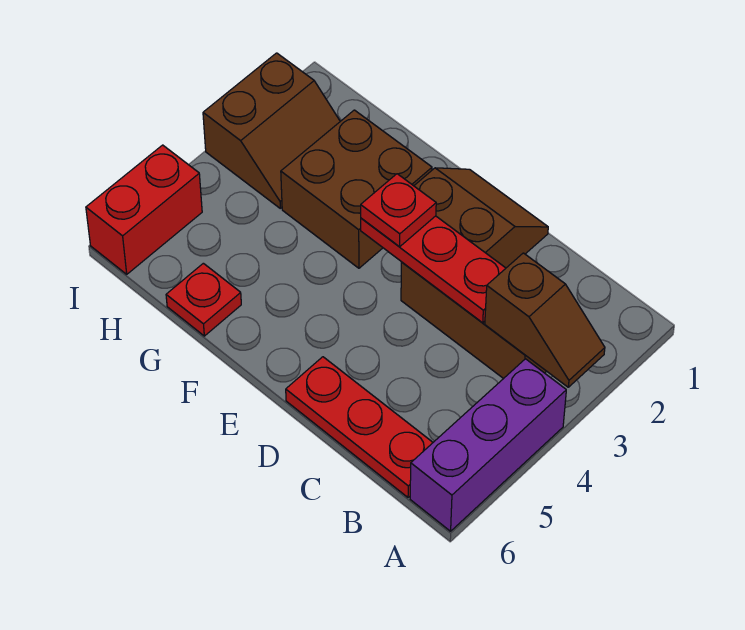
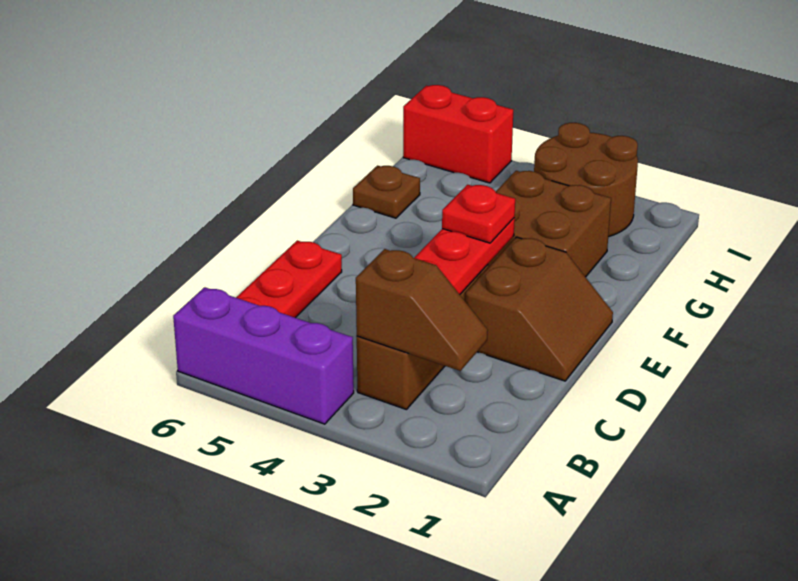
brown slope A3:B3 level 2 top B -> brown slope B2:B3 level 2 top 3
red plate G6 level 1 -> brown plate G6 level 1
brown slope H2:I3 level 1 top I -> brown round brick H2:I3 level 1

